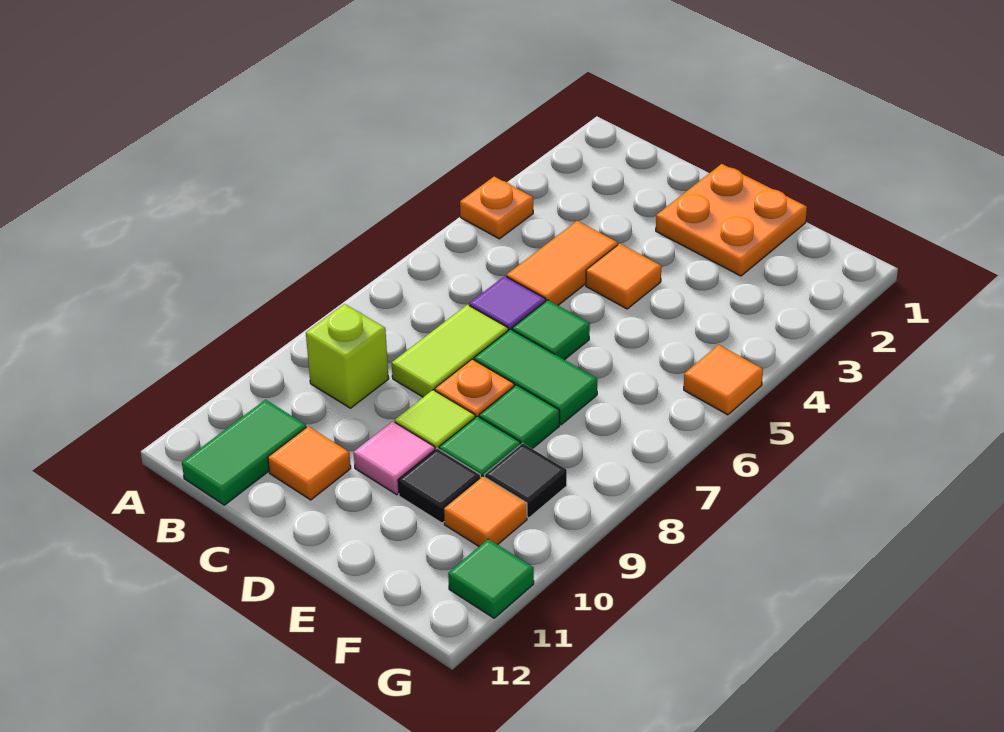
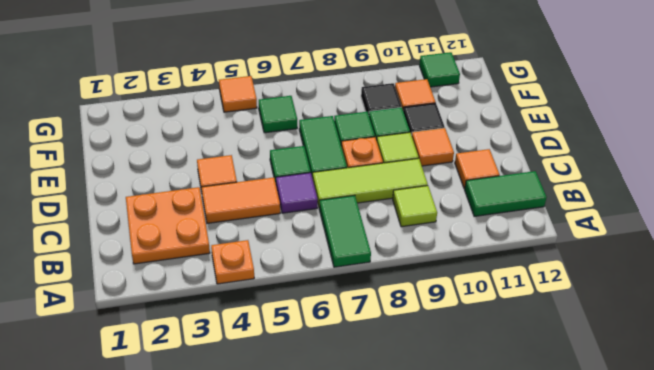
none -> green tile A7:B7 level 1
lime brick B9 level 1 -> lime tile B9 level 1
lime tile C7:C8 level 1 -> lime tile C7:C9 level 1
orange plate D1:E2 level 1 -> orange plate B2:C3 level 1
pink tile D10 level 1 -> orange tile D10 level 1
none -> green tile F6 level 1

